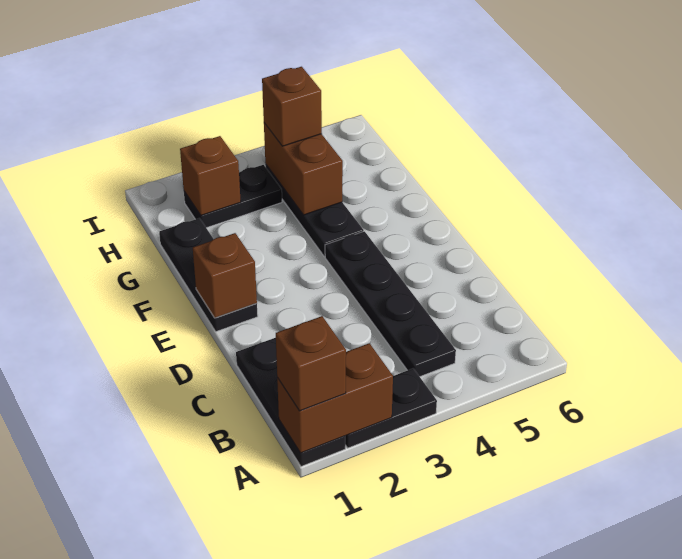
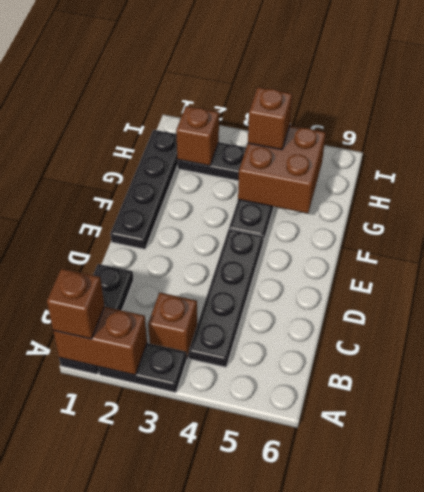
black plate E1:G1 level 1 -> black plate E1:H1 level 1
brown brick E1 level 2 -> brown brick B3 level 1
brown brick G4:H4 level 2 -> brown brick G4:H5 level 2

